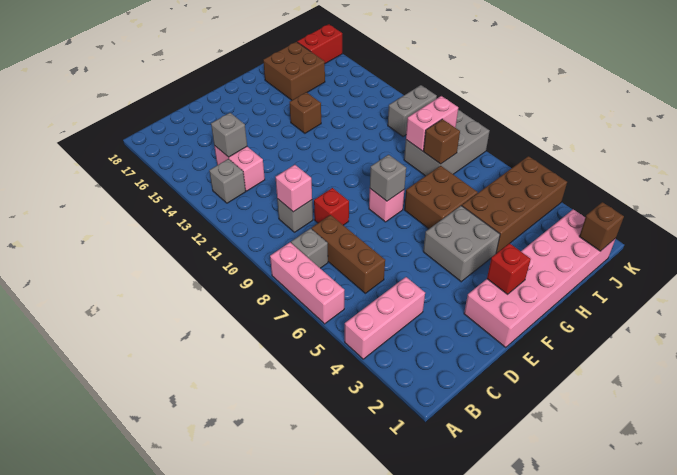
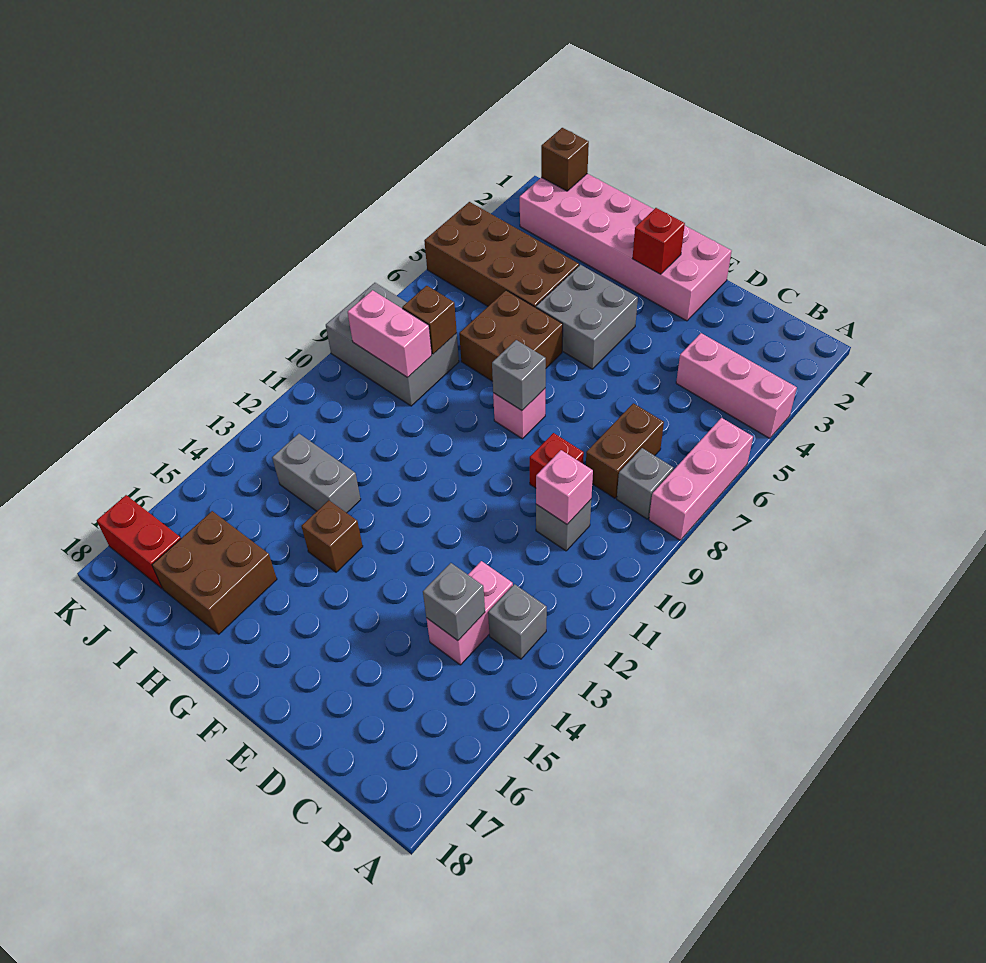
brown brick C6:C8 level 1 -> brown brick C7:C8 level 1
grey brick J11:K11 level 1 -> grey brick H13:I13 level 1

